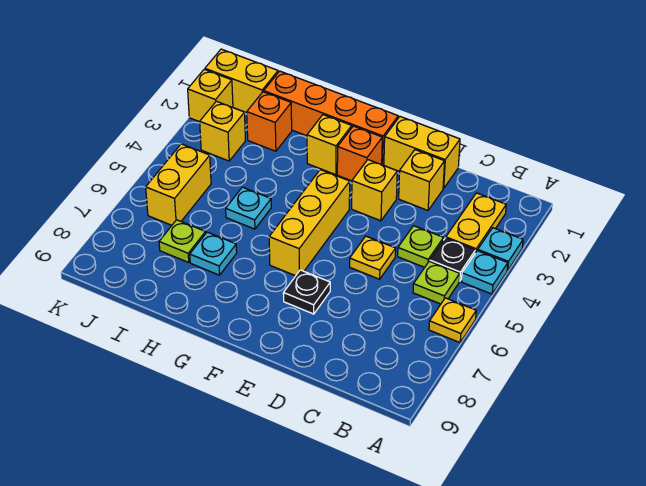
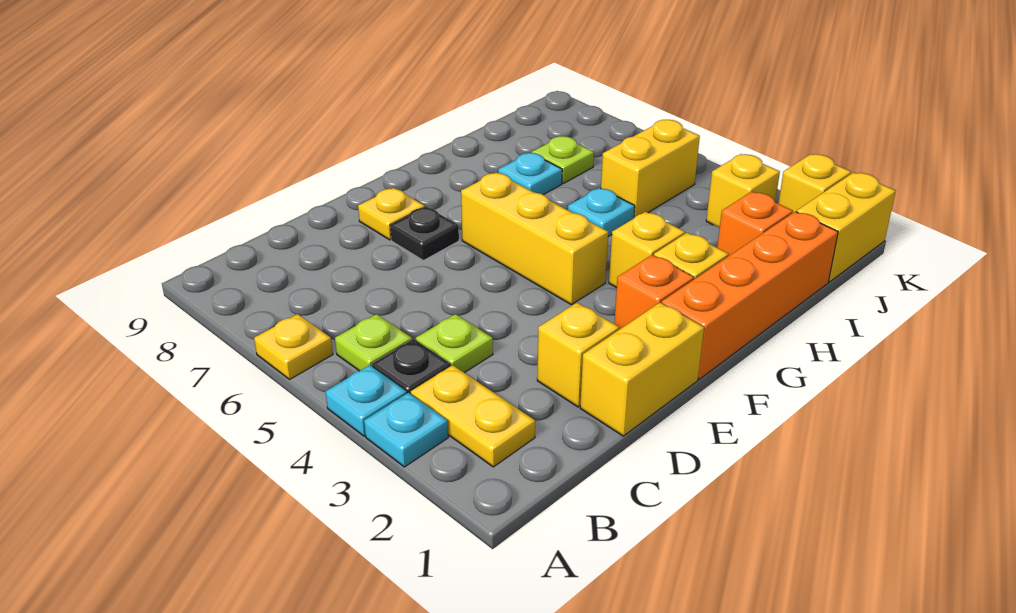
yellow plate D5 level 1 -> yellow plate E8 level 1
yellow brick E3 level 1 -> yellow brick G3 level 1
yellow brick J5:J6 level 1 -> yellow brick I5:J5 level 1

